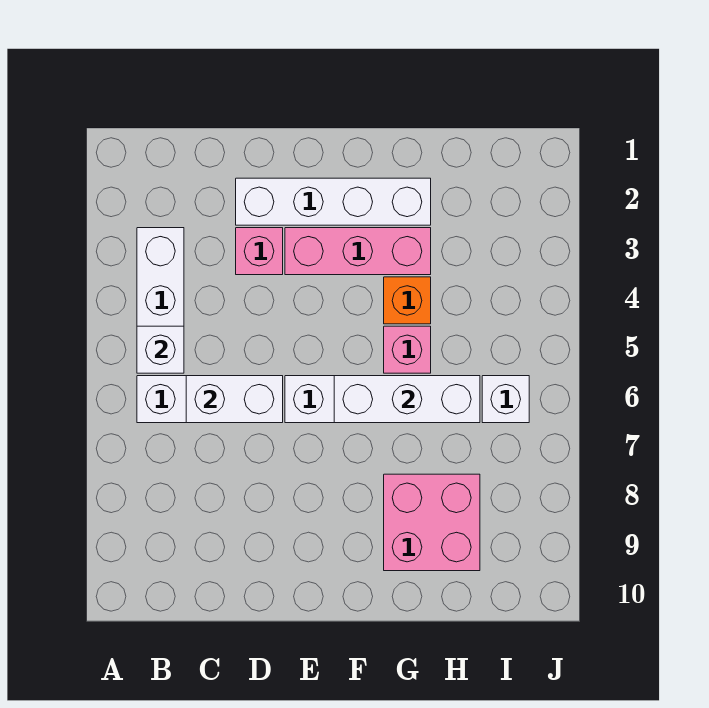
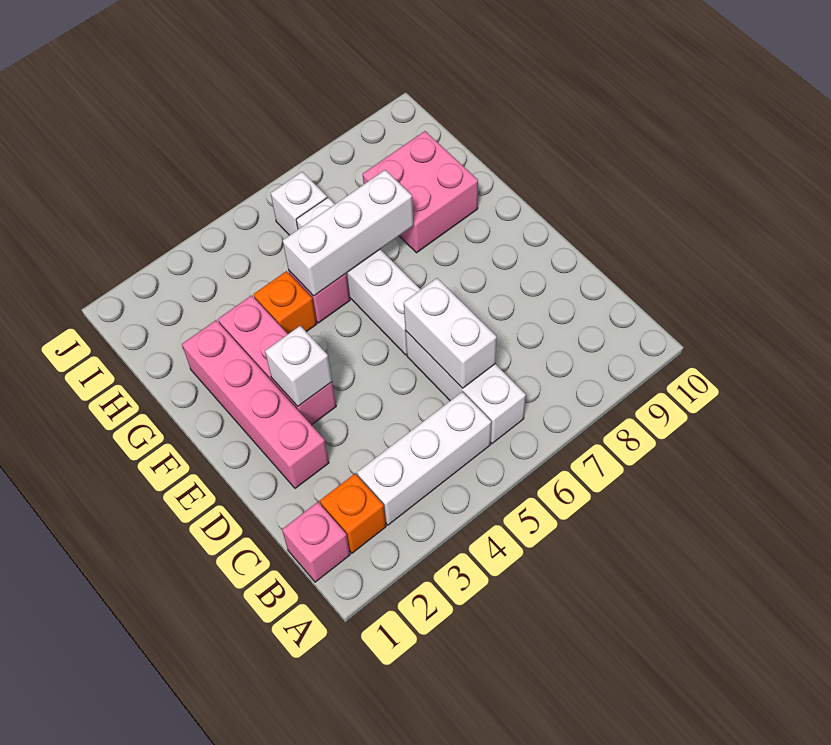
none -> orange brick B2 level 1
white brick B5 level 2 -> white brick E3 level 2
white brick D2:G2 level 1 -> pink brick D2:G2 level 1
pink brick D3 level 1 -> pink brick B1 level 1
white brick F6:H6 level 2 -> white brick G5:G7 level 2

